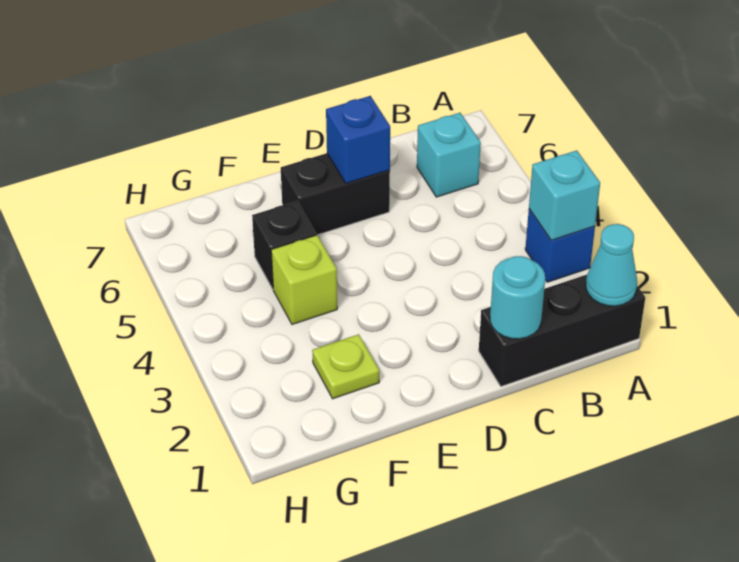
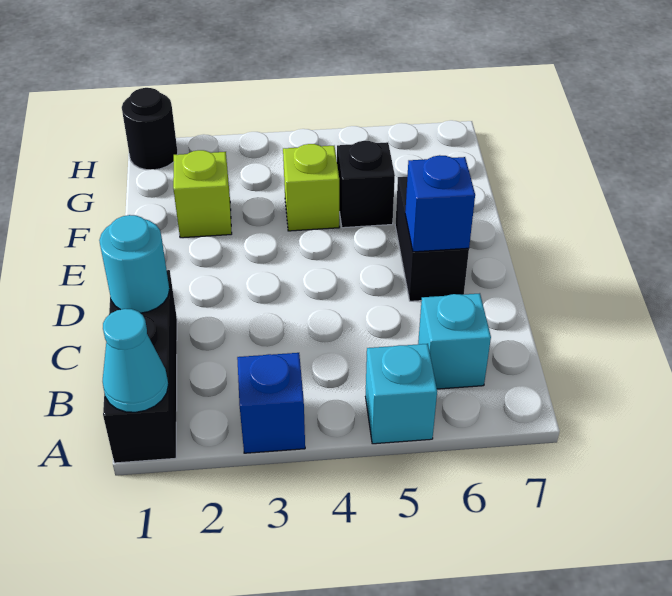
cyan brick A3 level 2 -> cyan brick A5 level 1
lime plate F2 level 1 -> lime brick F2 level 1
none -> black round brick H1 level 1

